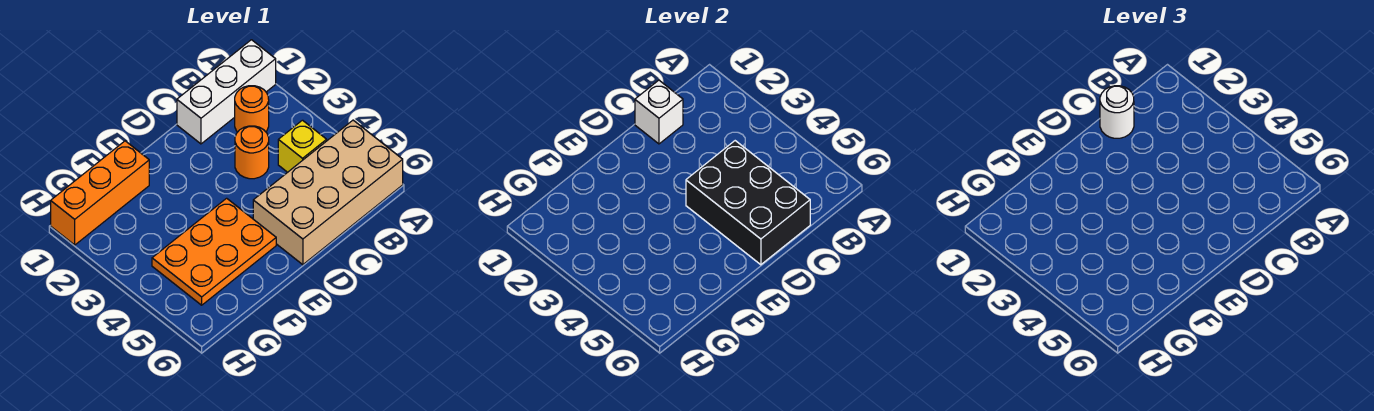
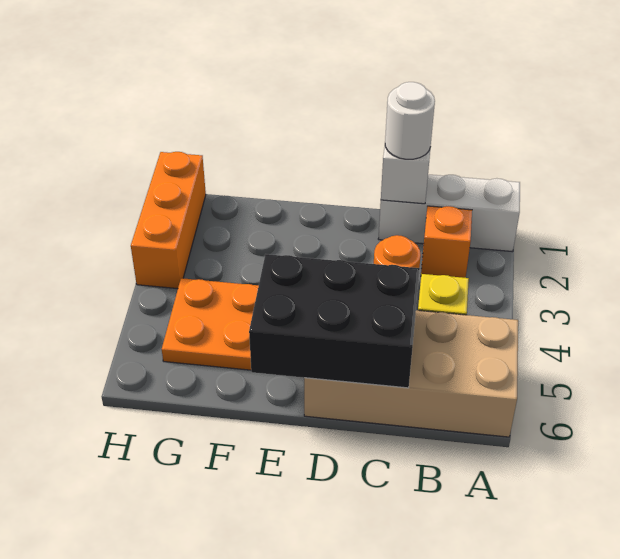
orange round brick B2 level 1 -> orange brick B2 level 1
black brick C4:D6 level 2 -> black brick C5:E6 level 2
orange brick F1:H1 level 1 -> orange brick H1:H3 level 1

